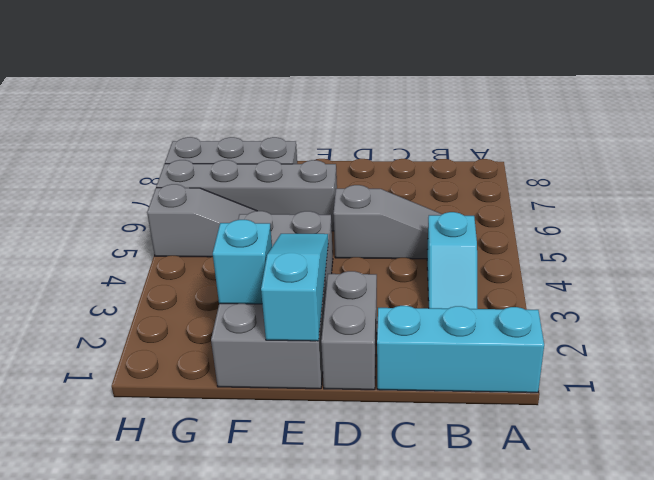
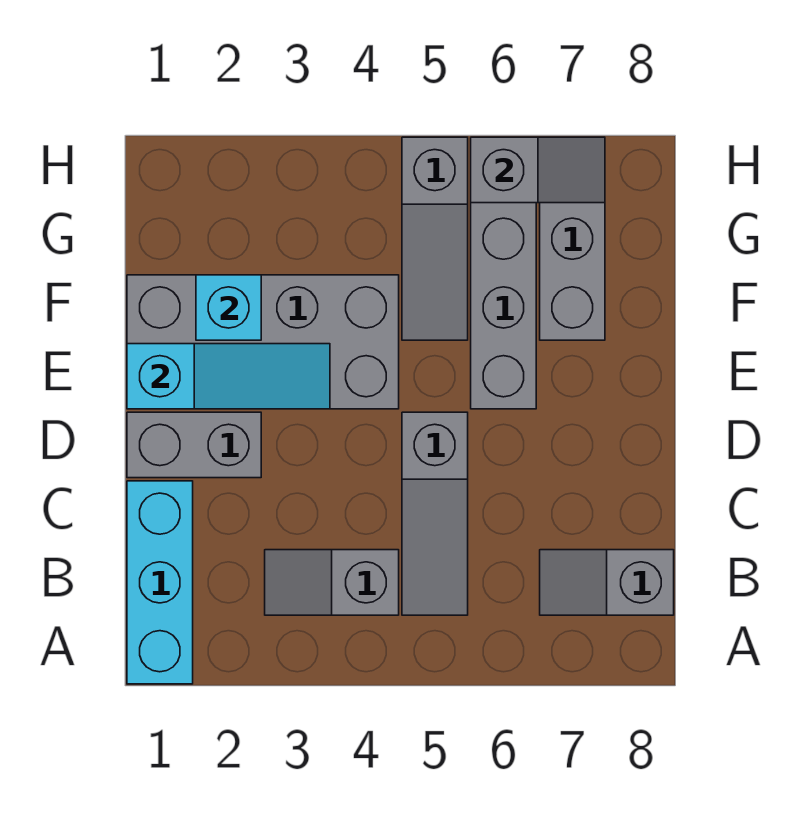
cyan slope B3:B4 level 1 top 4 -> grey slope B3:B4 level 1 top 4
none -> grey slope B7:B8 level 1 top 8
none -> grey slope H6:H7 level 2 top 6

